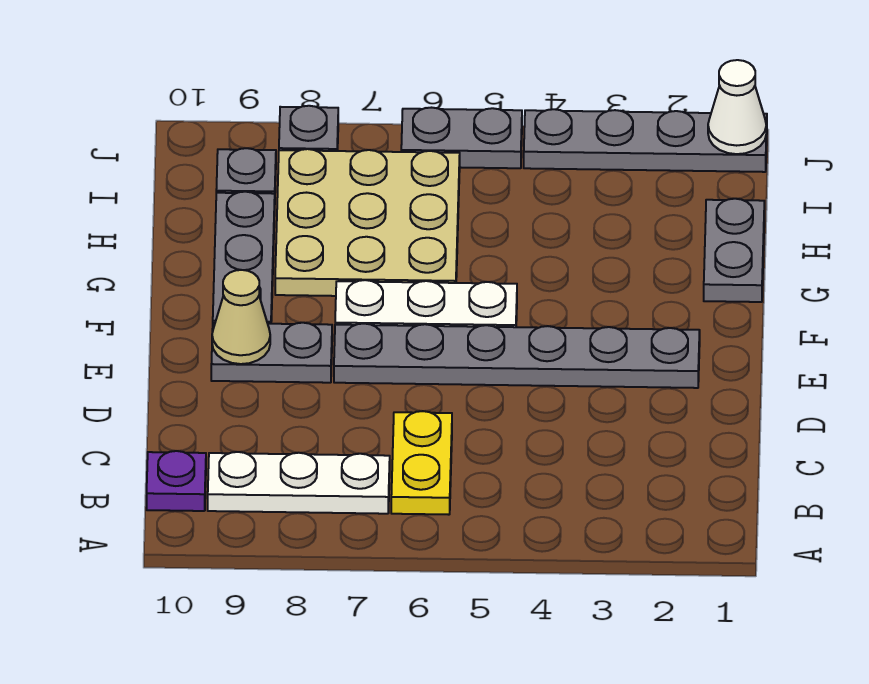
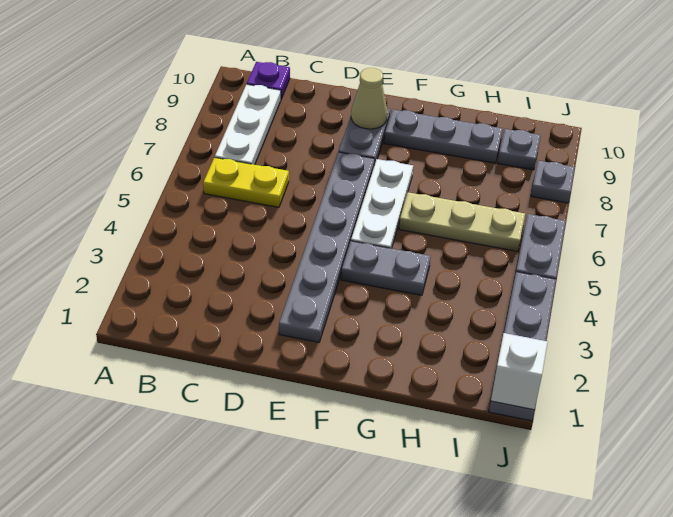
grey plate G1:H1 level 1 -> grey plate F4:G4 level 1
tan plate G6:I8 level 1 -> tan plate G6:I6 level 1
white cone J1 level 2 -> white brick J1 level 2

